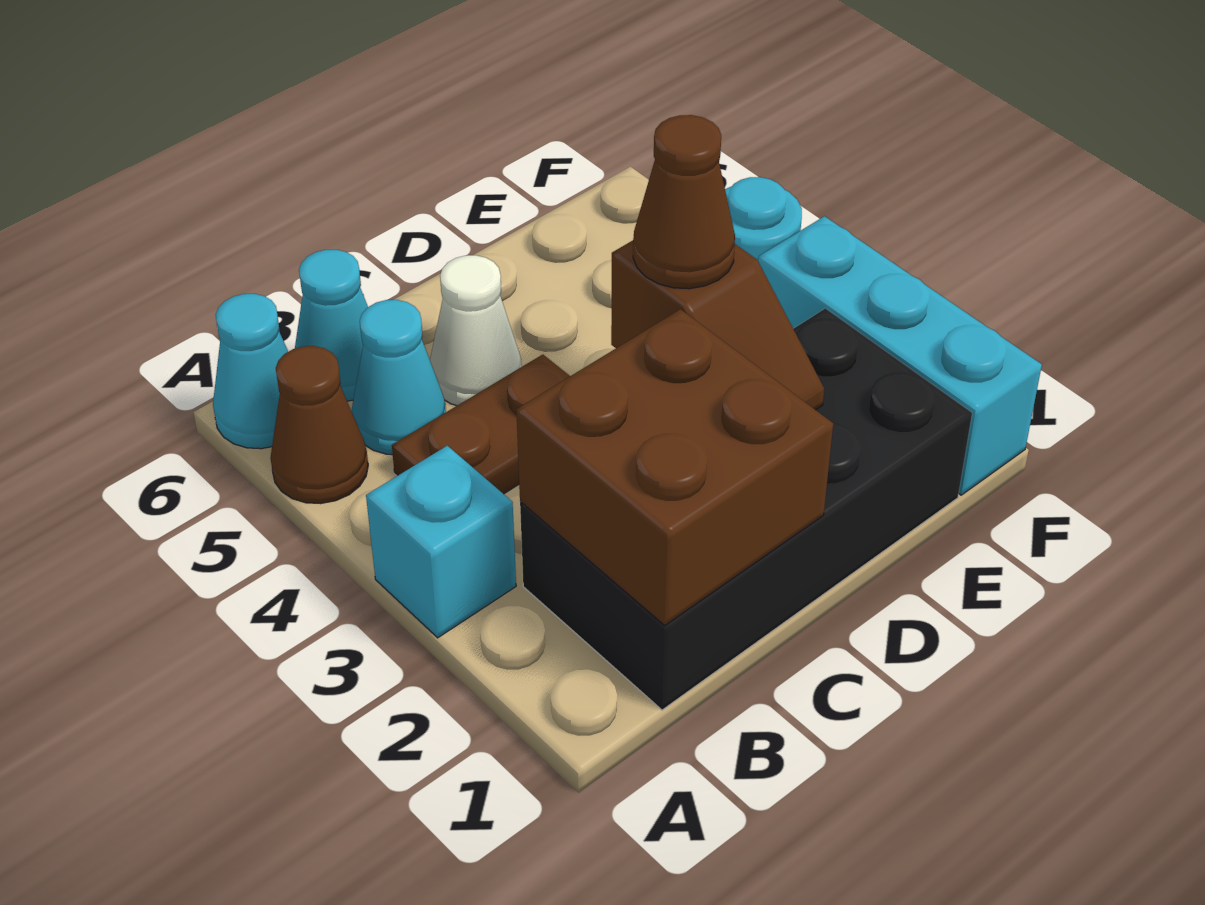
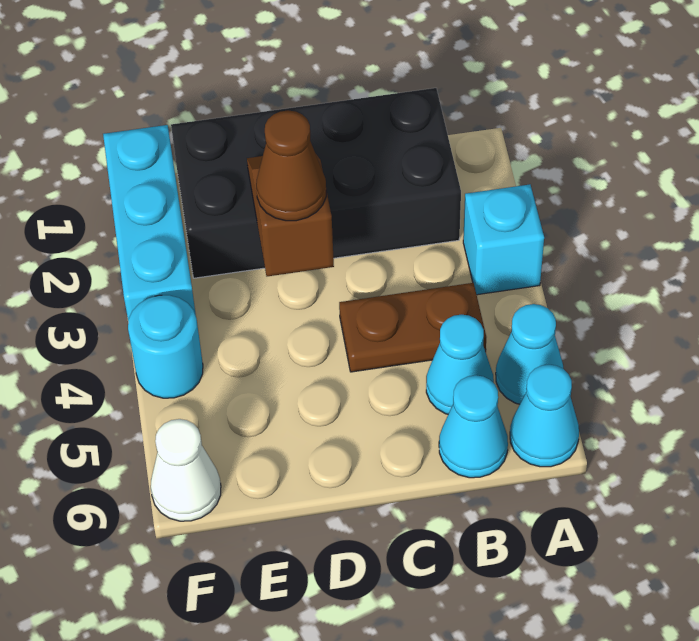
brown cone A5 level 1 -> cyan cone A5 level 1
brown brick B1:C2 level 2 -> none
white cone C5 level 1 -> white cone F6 level 1

